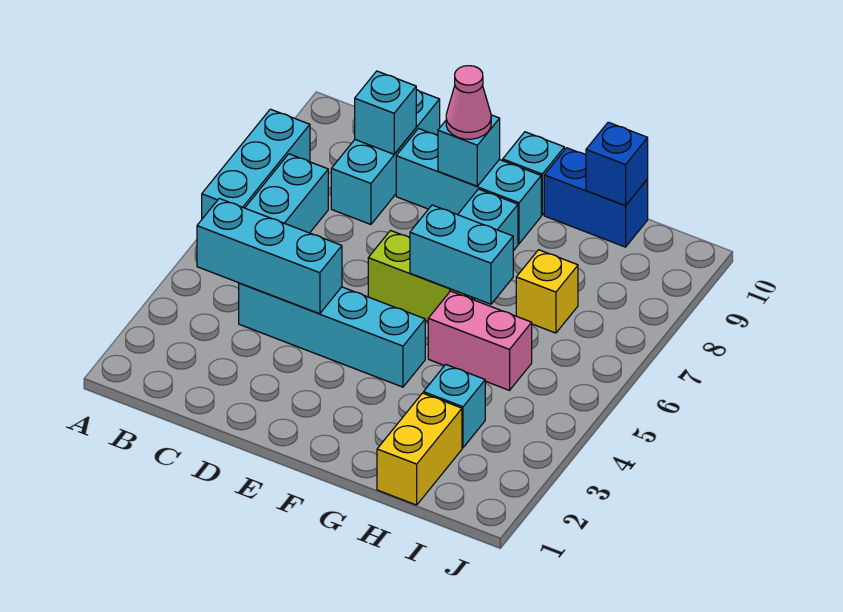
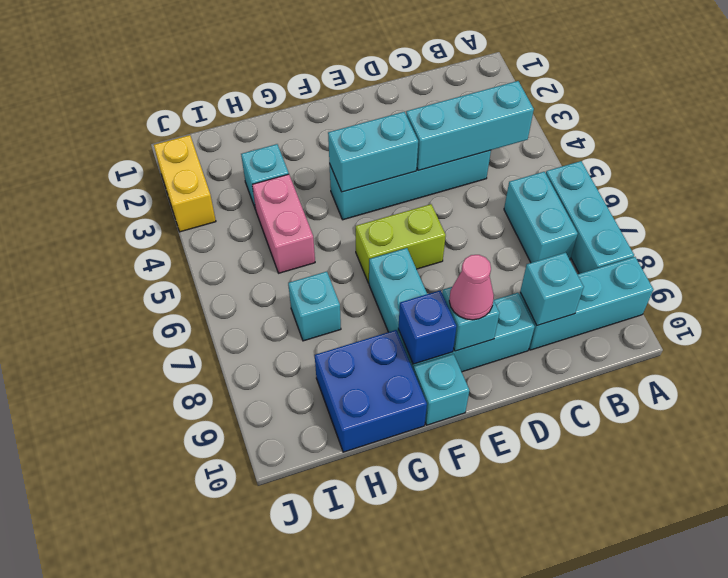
cyan brick C8:C10 level 1 -> cyan brick A9:C9 level 1
cyan brick F6:G6 level 2 -> cyan brick E4:F4 level 2
pink brick G5:H5 level 1 -> pink brick H4:H5 level 1
blue brick G10:H10 level 1 -> blue brick G9:H10 level 1
yellow brick H1:H2 level 1 -> yellow brick J2:J3 level 1
yellow brick H7 level 1 -> cyan brick H7 level 1
blue brick H10 level 2 -> blue brick F9 level 2

